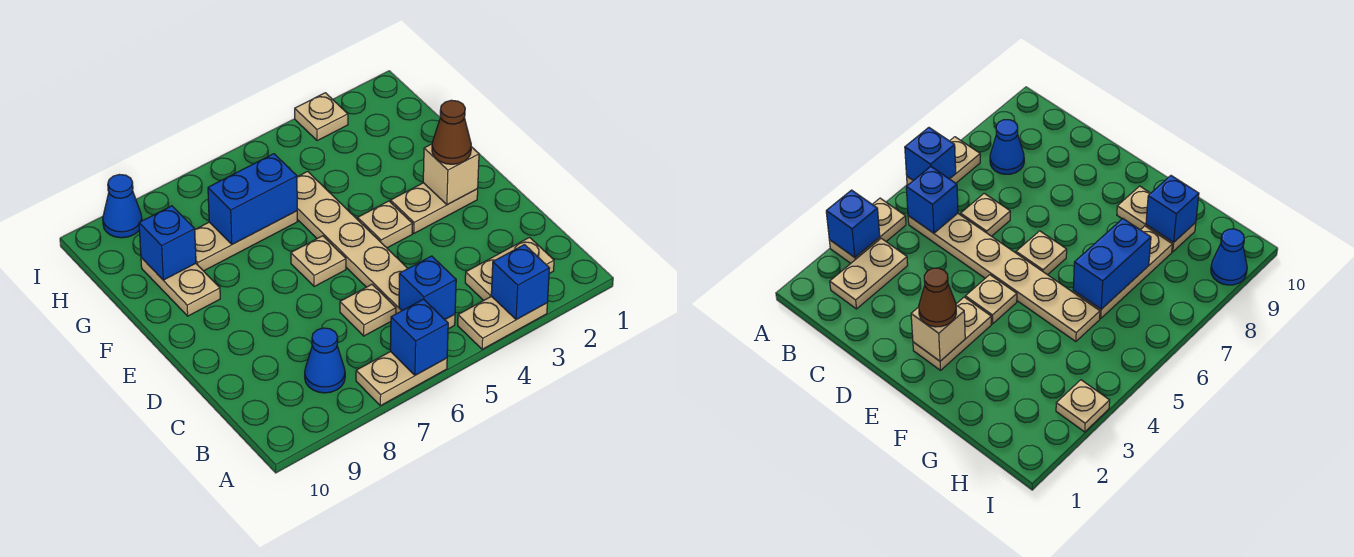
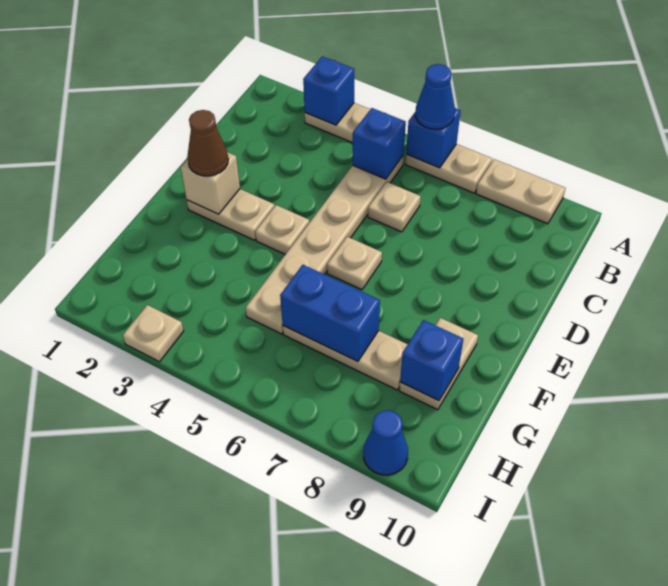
tan plate B2:B3 level 1 -> tan plate A8:A9 level 1
blue cone B8 level 1 -> blue cone A6 level 3

